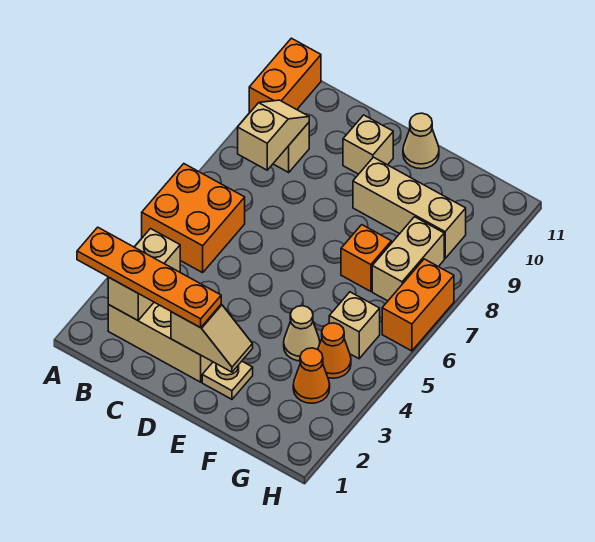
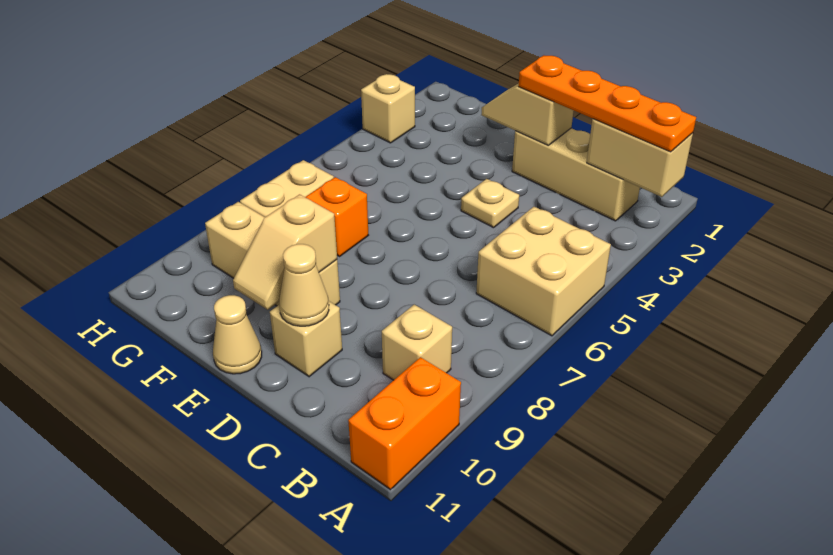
orange brick A5:B6 level 1 -> tan brick A5:B6 level 1
tan brick B2:B3 level 2 -> tan brick A2:B2 level 2
tan slope B8:B9 level 2 top 8 -> tan slope E9:E10 level 2 top 9
tan plate E2 level 1 -> tan plate D4 level 1
tan cone F4 level 1 -> tan cone D10 level 2
orange cone G3 level 1 -> none
orange cone G4 level 1 -> none
tan brick G5 level 1 -> tan brick H3 level 1
orange brick H6:H7 level 1 -> none

